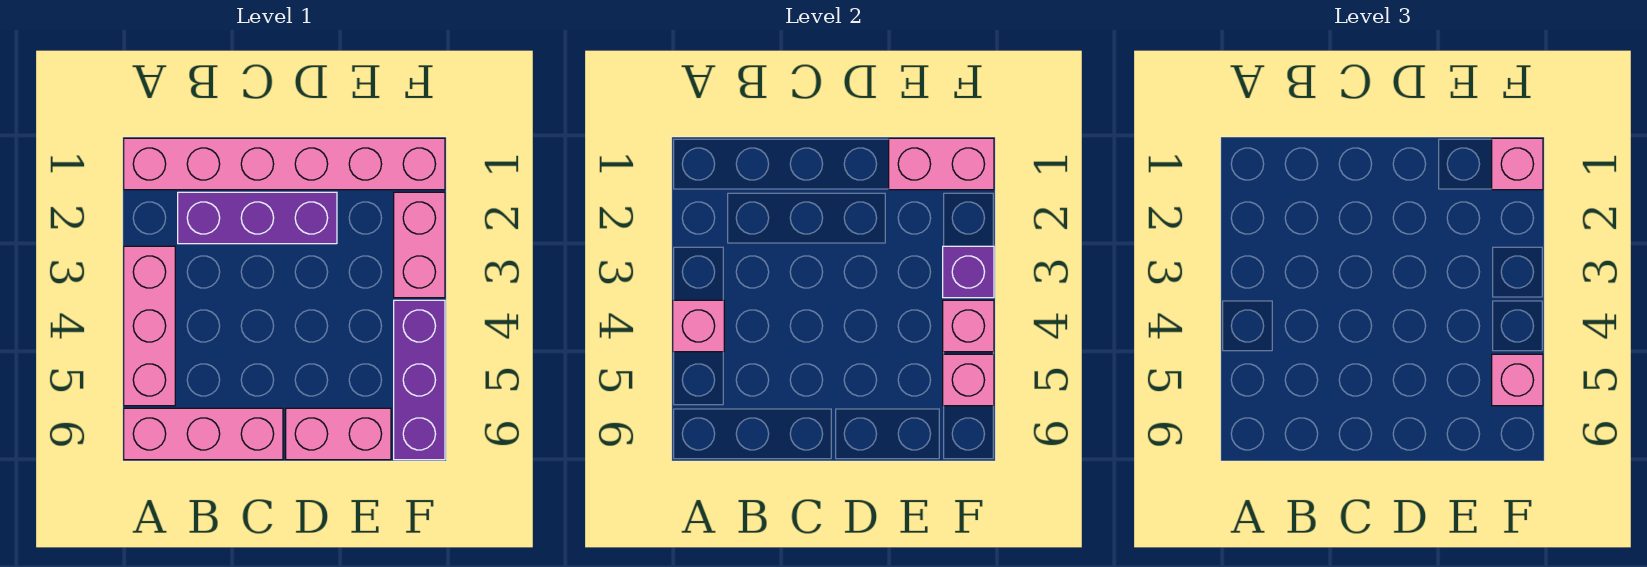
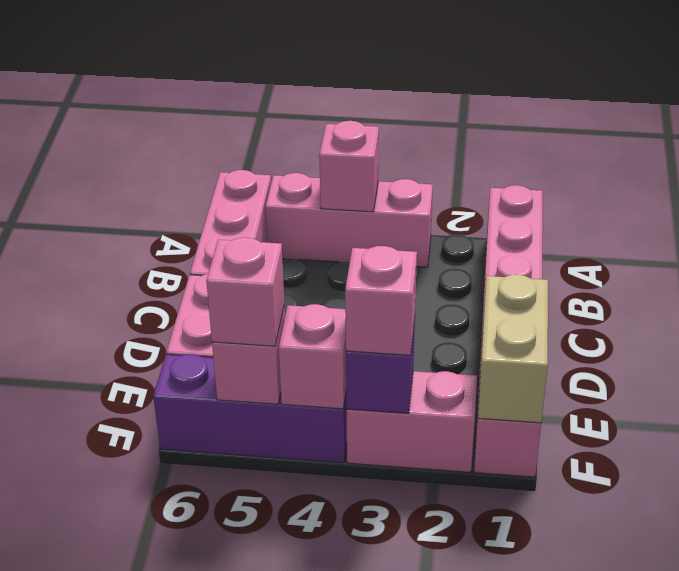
purple brick B2:D2 level 1 -> none
pink brick E1:F1 level 2 -> tan brick E1:F1 level 2
pink brick F1 level 3 -> pink brick F3 level 3

